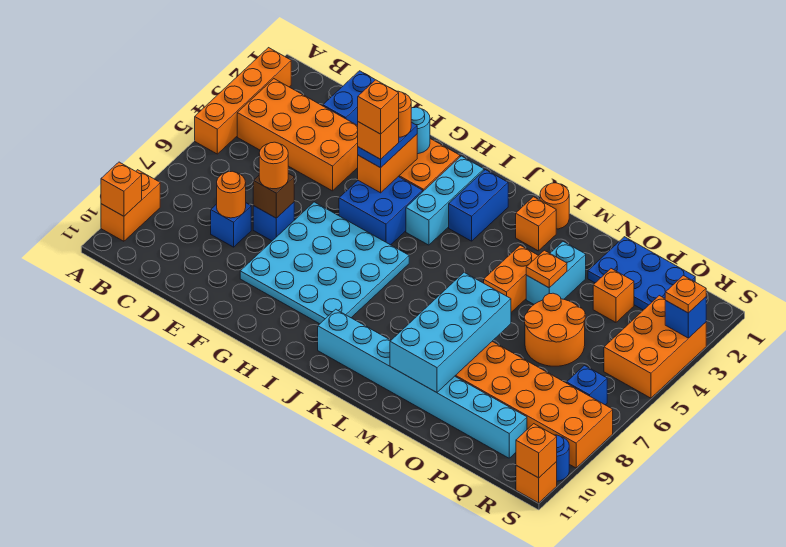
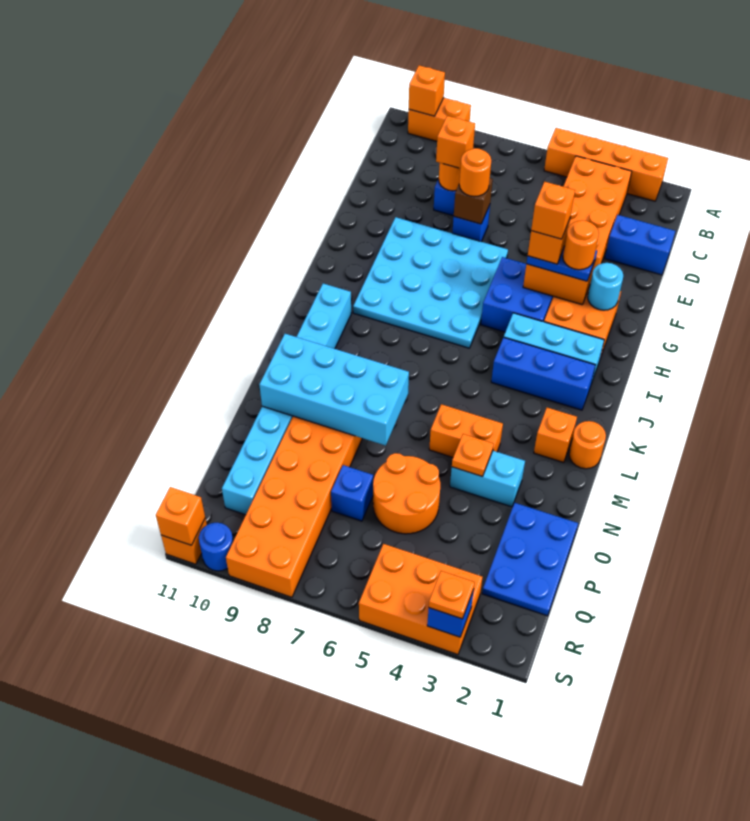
blue brick J2:J3 level 1 -> blue brick J2:J4 level 1
orange brick P3 level 1 -> orange brick D8 level 3
blue brick R7 level 1 -> blue brick P7 level 1

